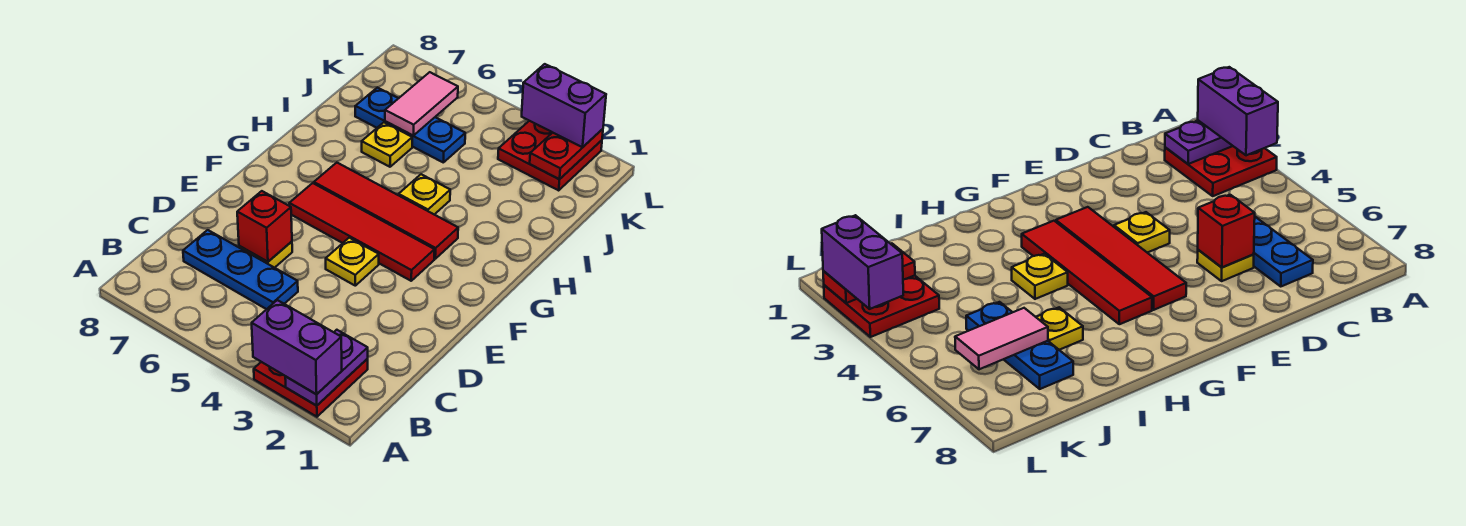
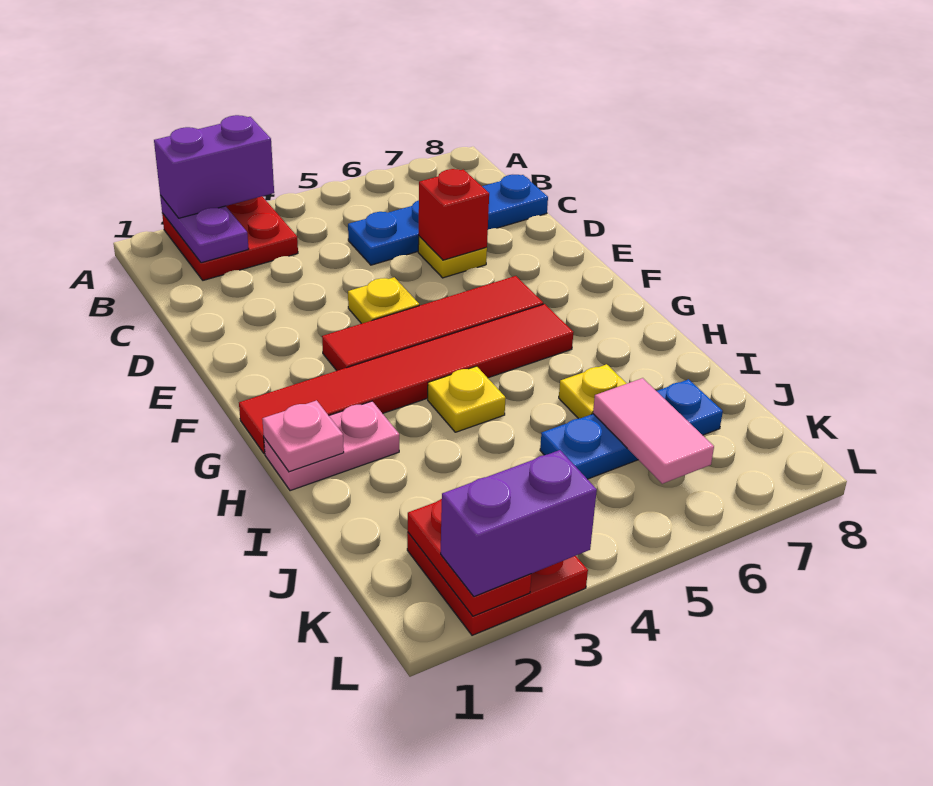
blue plate C5:C7 level 1 -> blue plate C5:C8 level 1
red tile G3:G6 level 1 -> red tile G1:G6 level 1
none -> pink plate H1:H2 level 1
none -> pink plate H1 level 2

